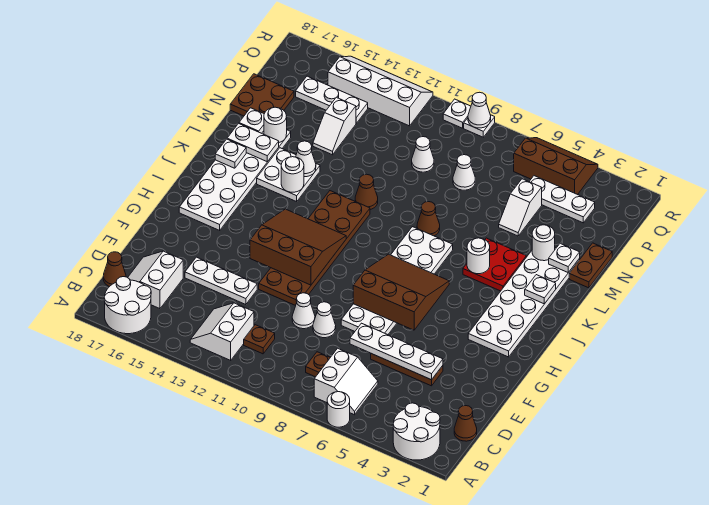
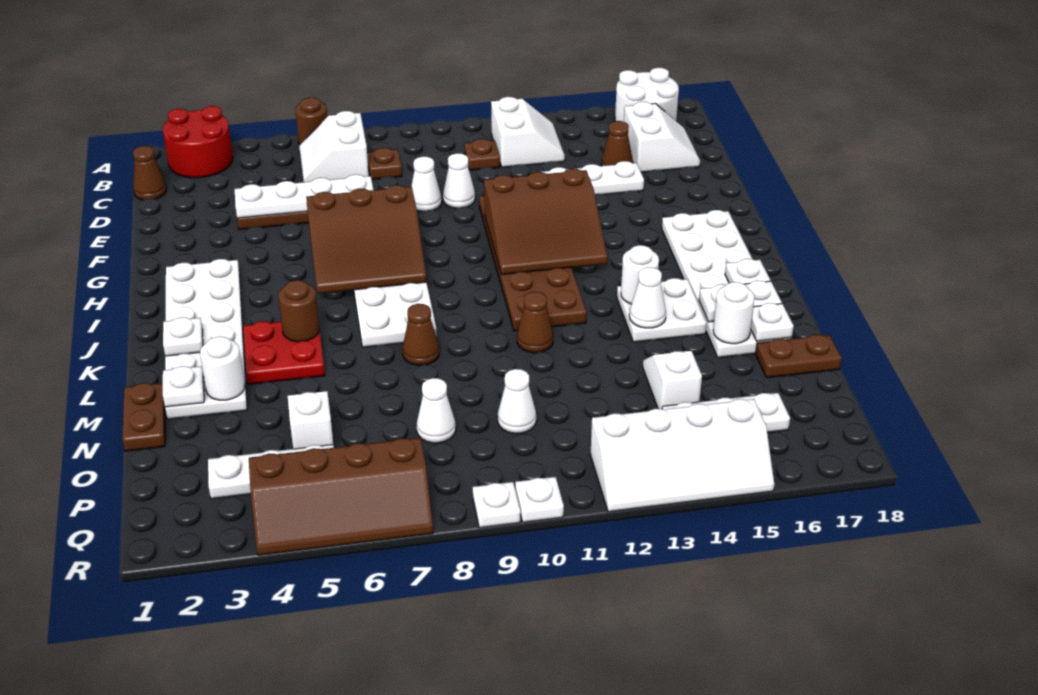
white round brick A2:B3 level 1 -> red round brick A2:B3 level 1
white round brick A6 level 1 -> brown round brick A6 level 1
brown cone C18 level 1 -> brown cone D15 level 1
white round brick K5 level 2 -> brown round brick K5 level 2
brown plate N17:O18 level 1 -> brown plate N17:N18 level 1
brown slope Q4:R6 level 1 top Q -> brown slope Q4:R7 level 1 top Q
white cone R9 level 2 -> none

